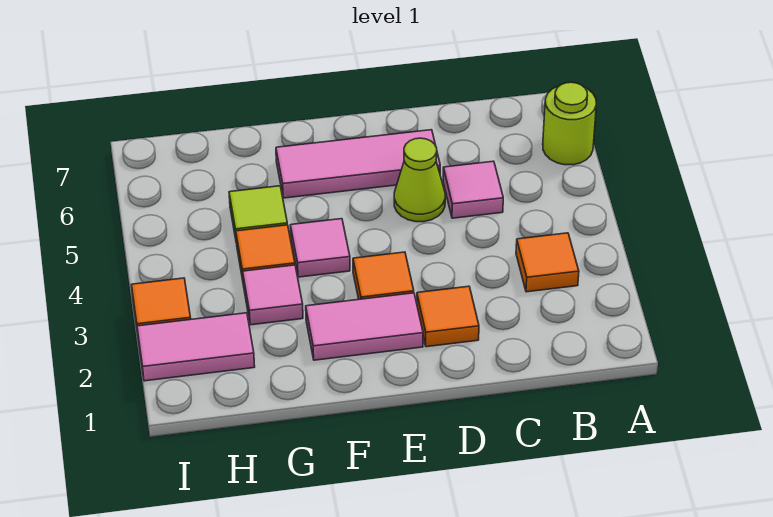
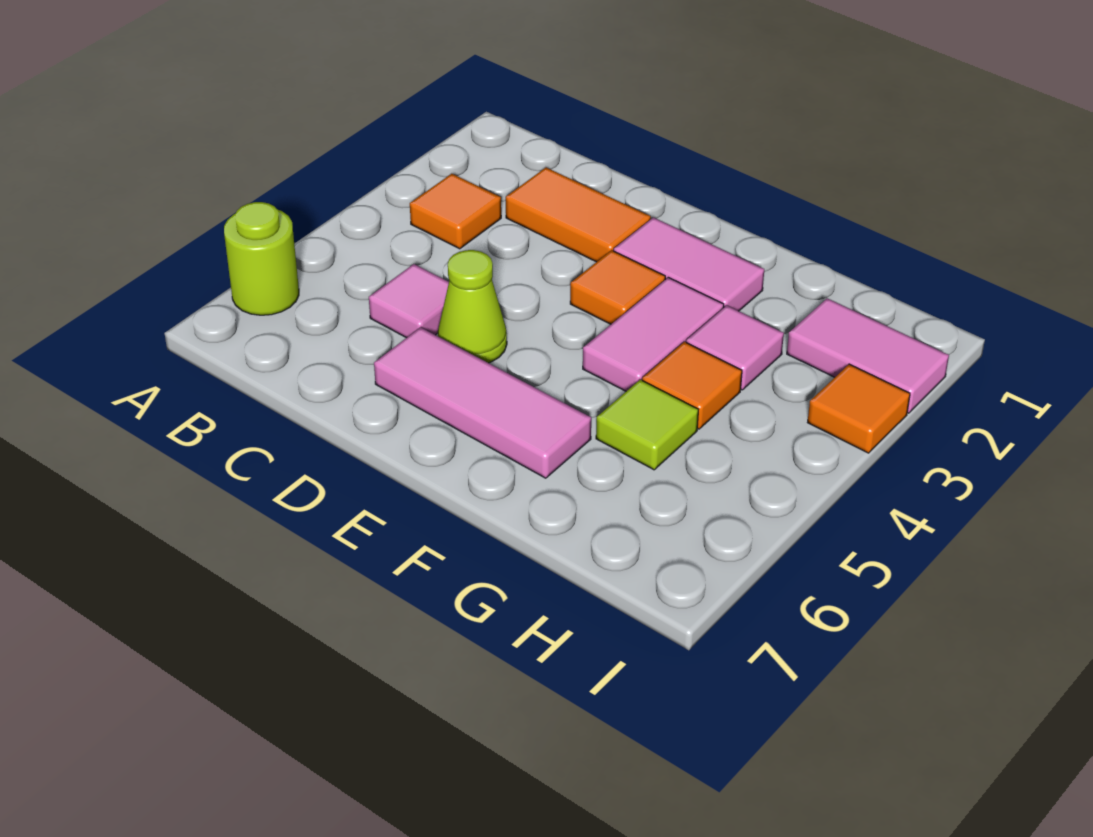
orange tile D2 level 1 -> orange tile C2:D2 level 1
pink tile F4 level 1 -> pink tile F3:F4 level 1

